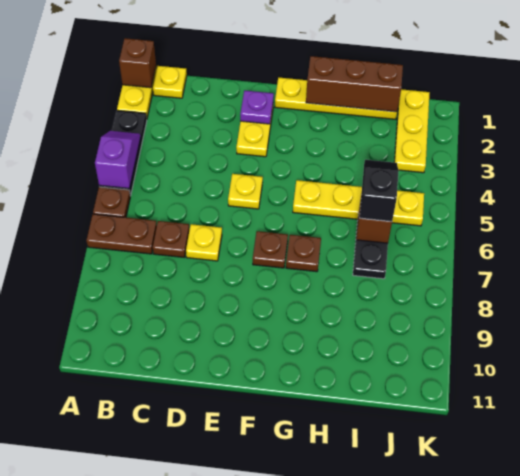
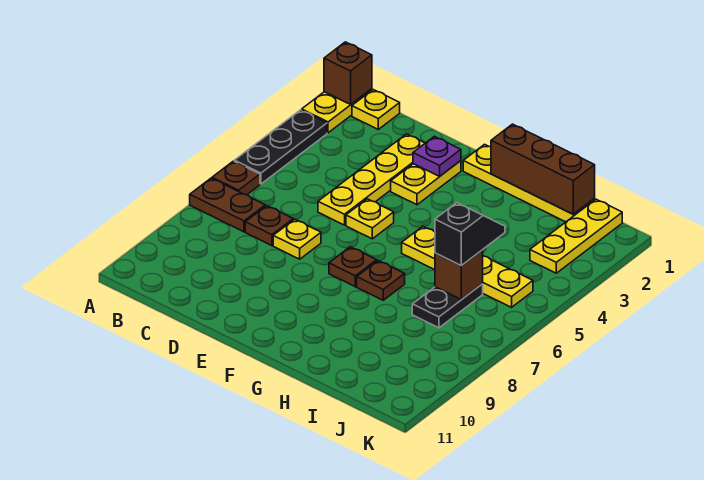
purple slope A4:A5 level 2 top 5 -> none
none -> yellow plate D2:D5 level 1

